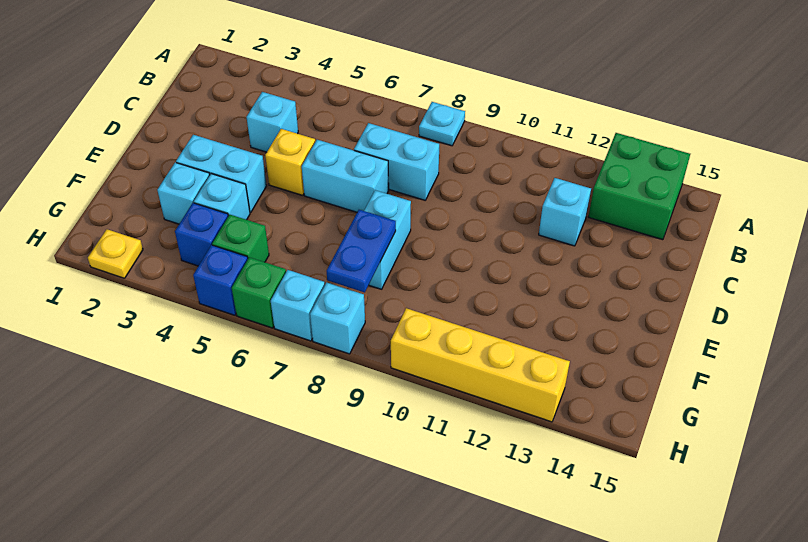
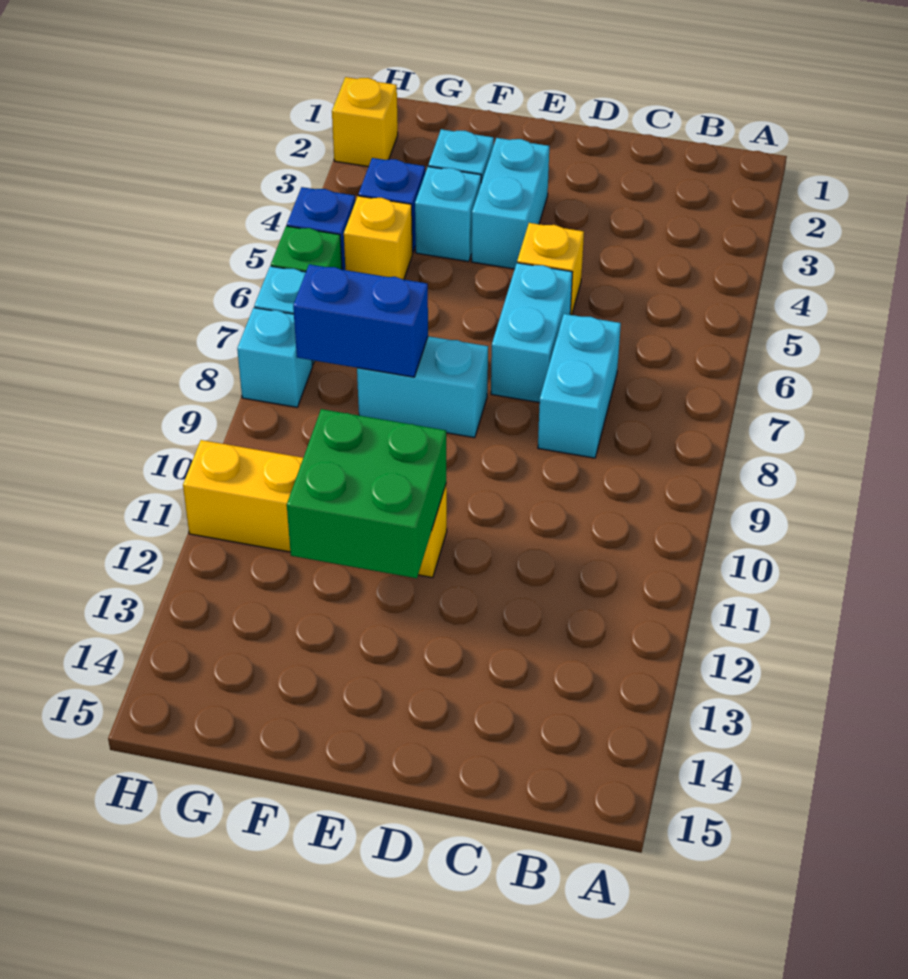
cyan plate A8 level 1 -> none
green brick A13:B14 level 1 -> green brick E11:F12 level 2
cyan brick C4 level 1 -> none
cyan brick C12 level 1 -> none
blue plate F8:G8 level 2 -> blue brick F8:G8 level 2
green brick G5 level 1 -> yellow brick G5 level 1
yellow plate H2 level 1 -> yellow brick H2 level 1
yellow brick H10:H13 level 1 -> yellow brick E11:H11 level 1

